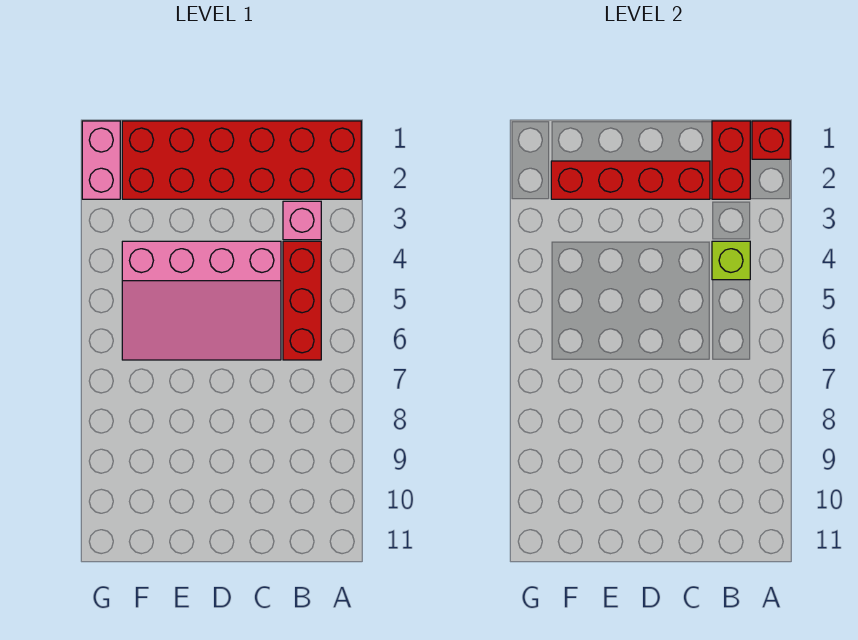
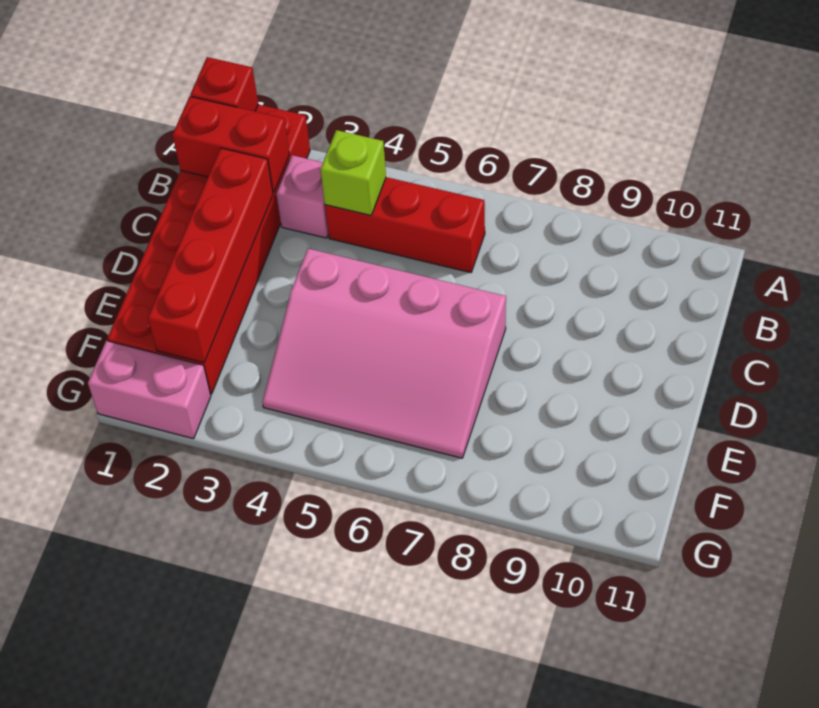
pink slope C4:F6 level 1 top 4 -> pink slope D4:F7 level 1 top D

